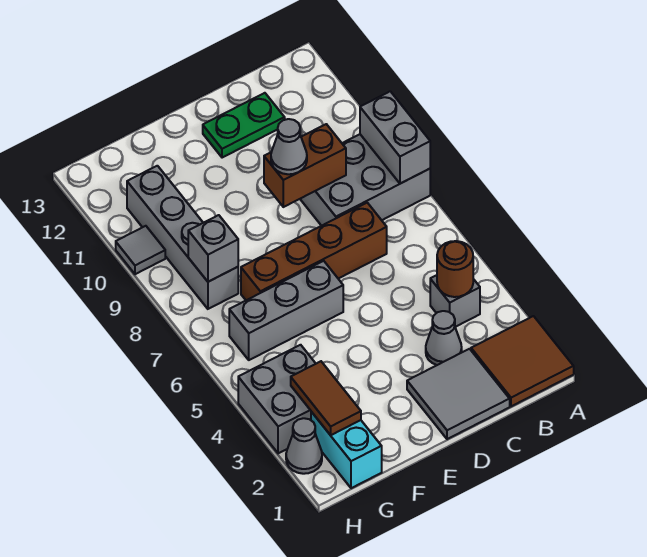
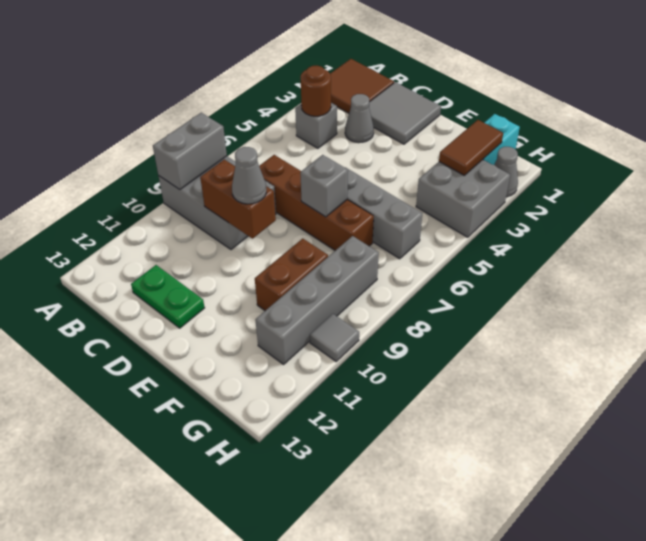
none -> brown brick F9:F10 level 1
grey brick G8 level 2 -> grey brick E7 level 2

